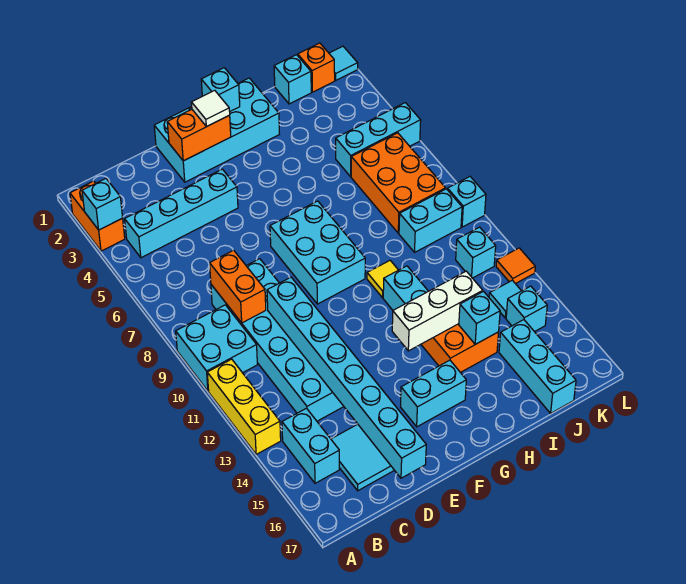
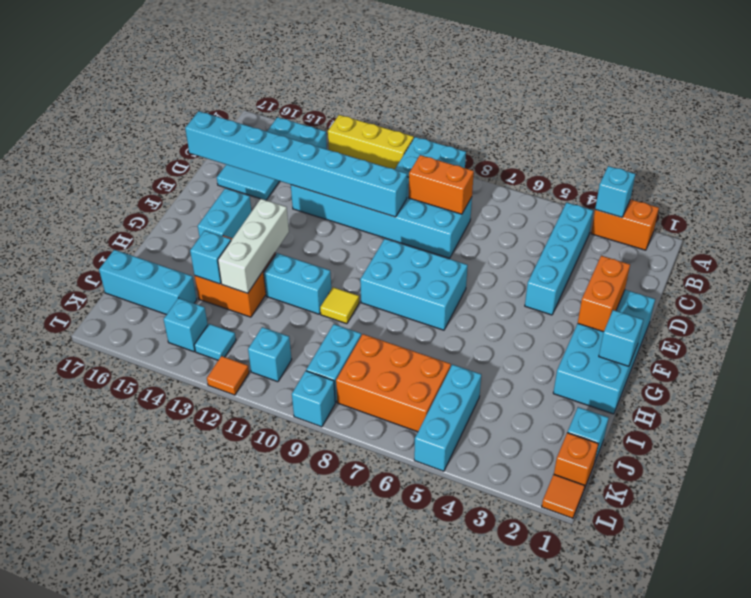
white tile F2 level 3 -> none
cyan tile L1 level 1 -> orange tile L1 level 1

